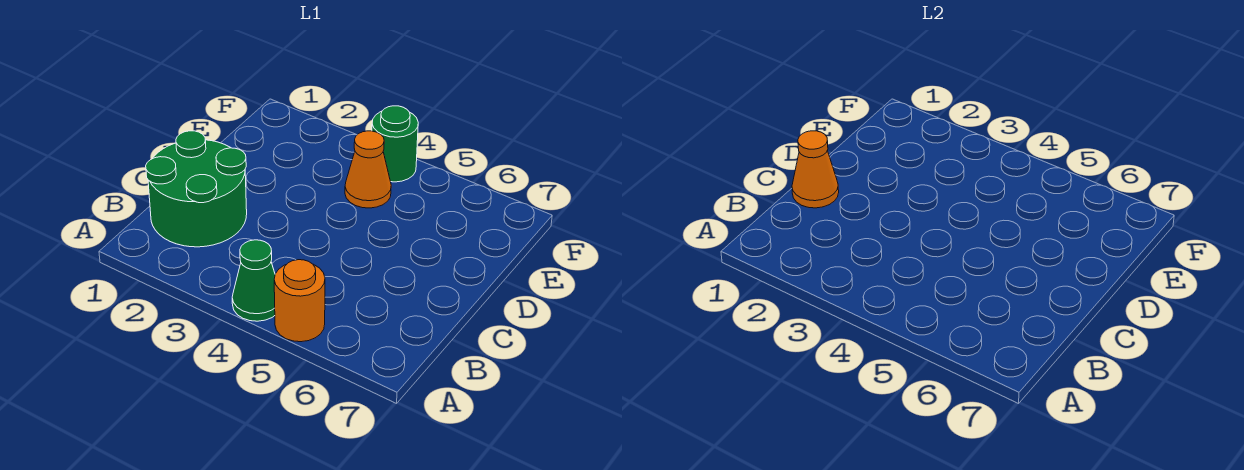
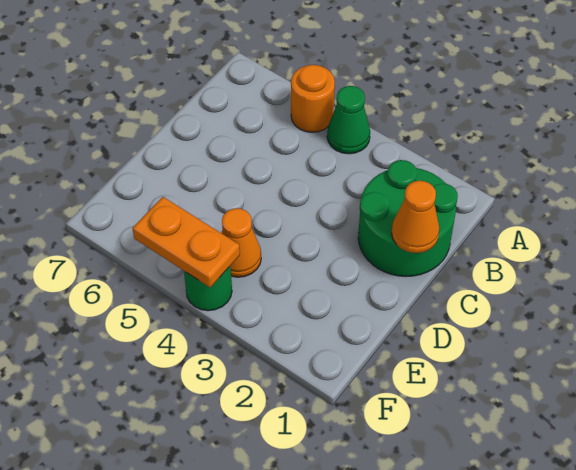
none -> orange plate F4:F5 level 2

